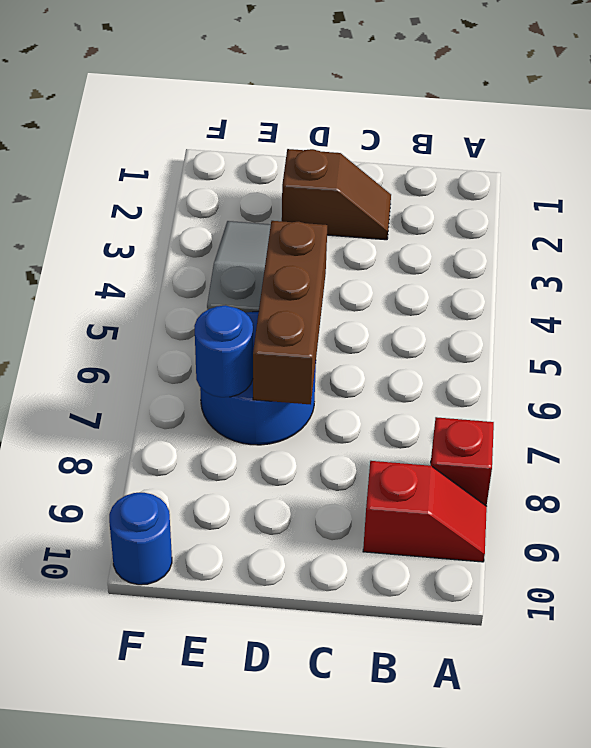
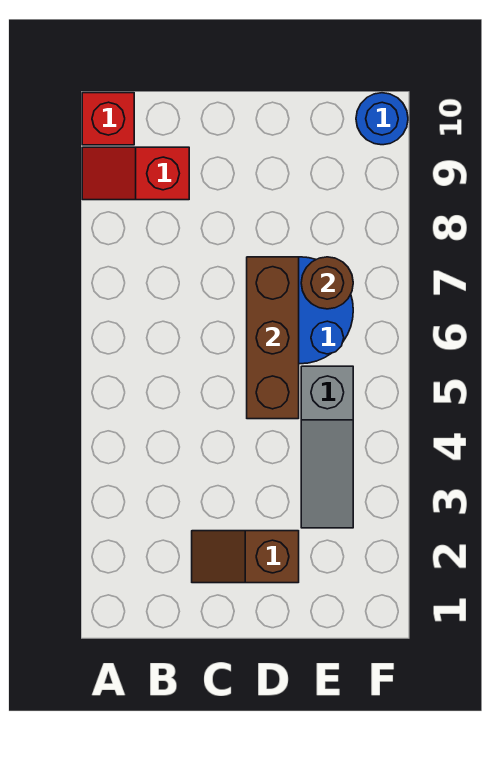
red brick A8 level 1 -> red brick A10 level 1
blue round brick E7 level 2 -> brown round brick E7 level 2

